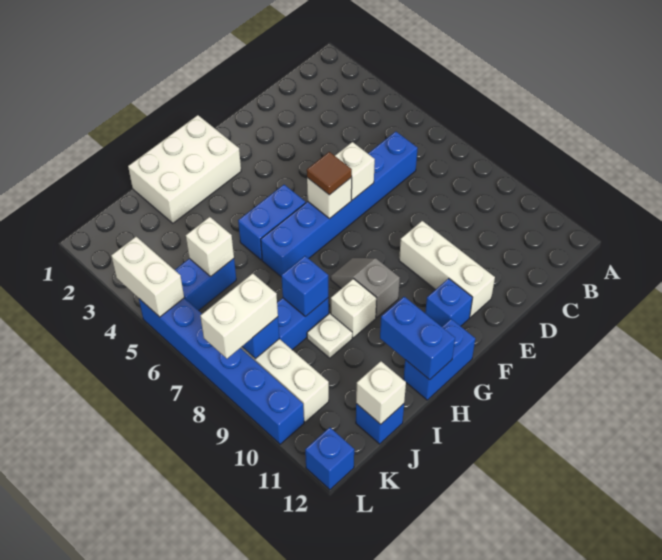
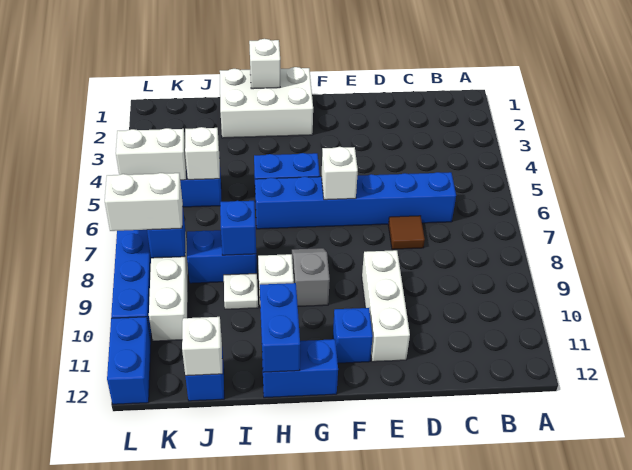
white brick E6 level 2 -> white brick H1 level 2
brown tile F6 level 3 -> brown tile D7 level 1
white brick L4:L5 level 2 -> white brick K5:L5 level 2
blue brick L12 level 1 -> blue brick L11:L12 level 1

